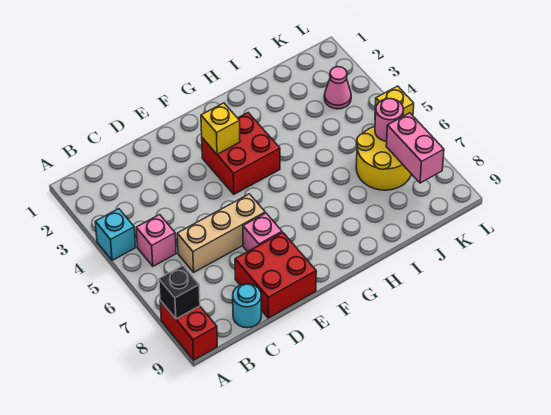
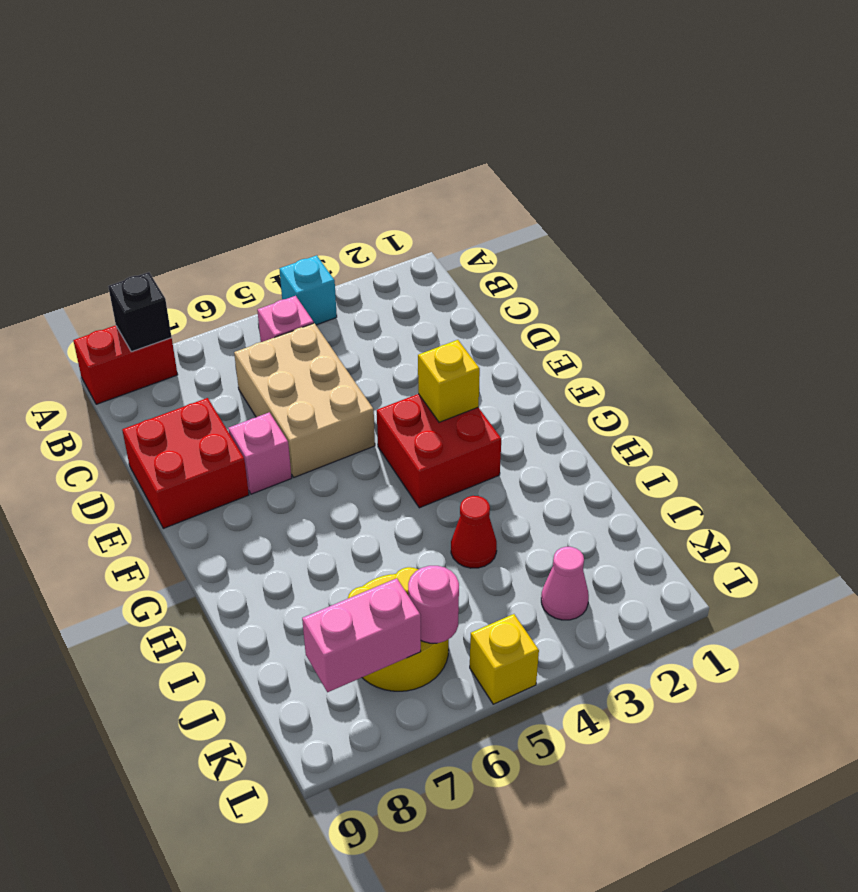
tan brick C6:E6 level 1 -> tan brick C5:E6 level 1
cyan round brick C9 level 1 -> none
none -> red cone I4 level 1

